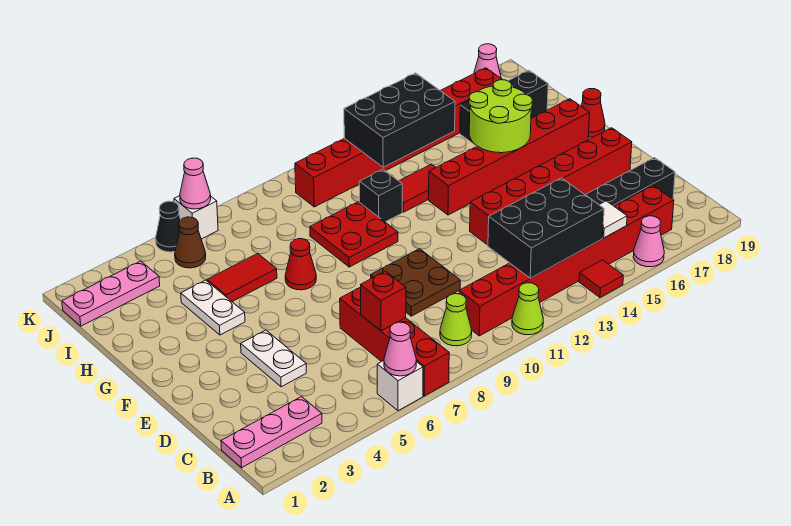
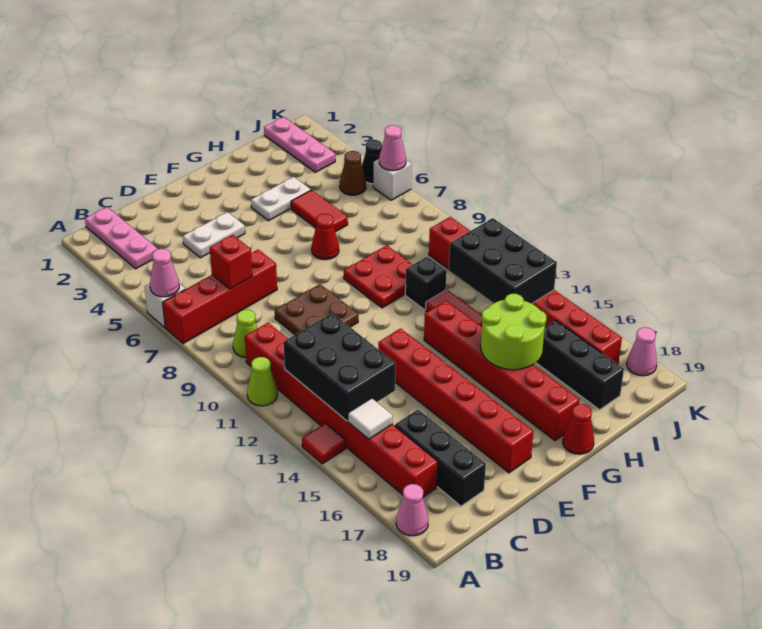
pink cone A16 level 1 -> pink cone A18 level 1

